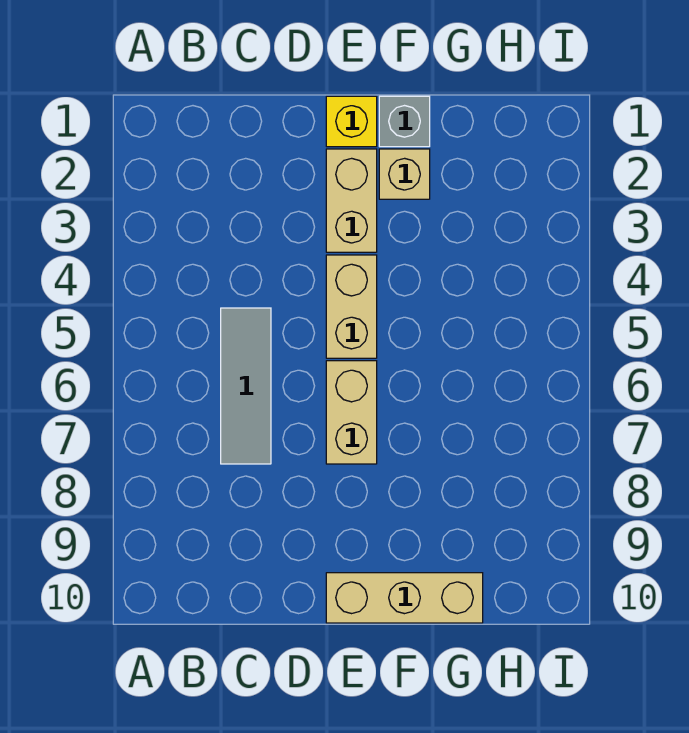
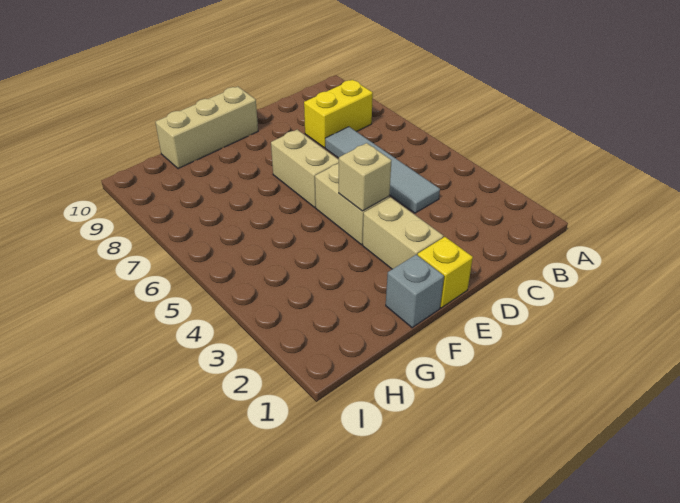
none -> yellow brick B8:C8 level 1
grey tile C5:C7 level 1 -> grey tile C4:C7 level 1
tan brick F2 level 1 -> tan brick E4 level 2

